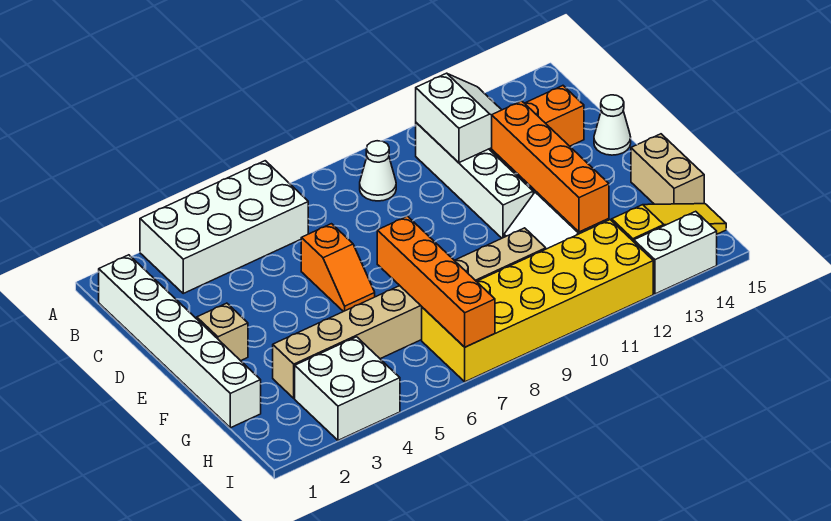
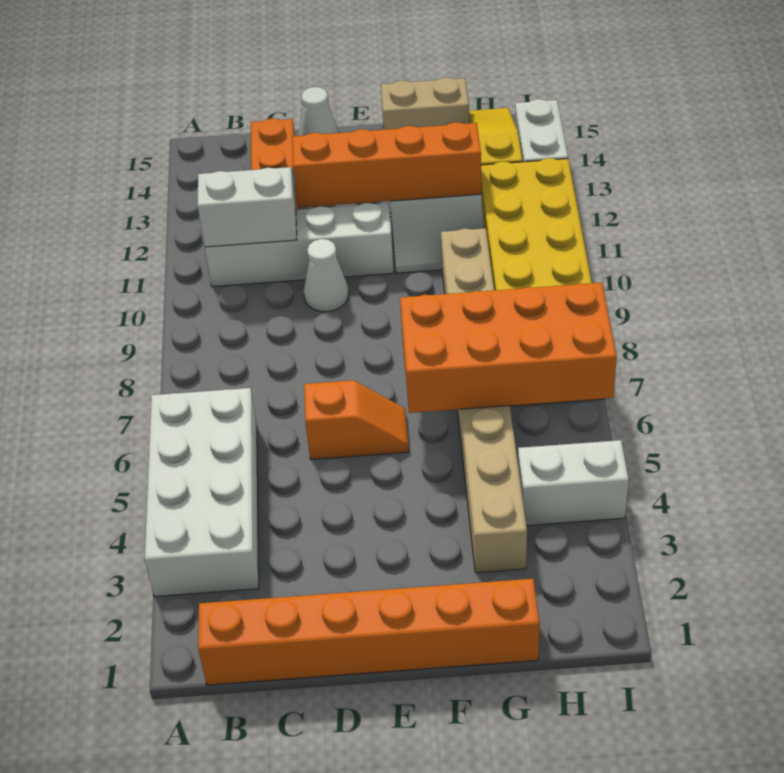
white brick B1:G1 level 1 -> orange brick B1:G1 level 1
white cone B9 level 1 -> white cone D10 level 1
tan brick E2 level 1 -> none
orange brick F7:I7 level 2 -> orange brick F6:I7 level 2
white brick H3:I4 level 1 -> white brick H4:I4 level 1

